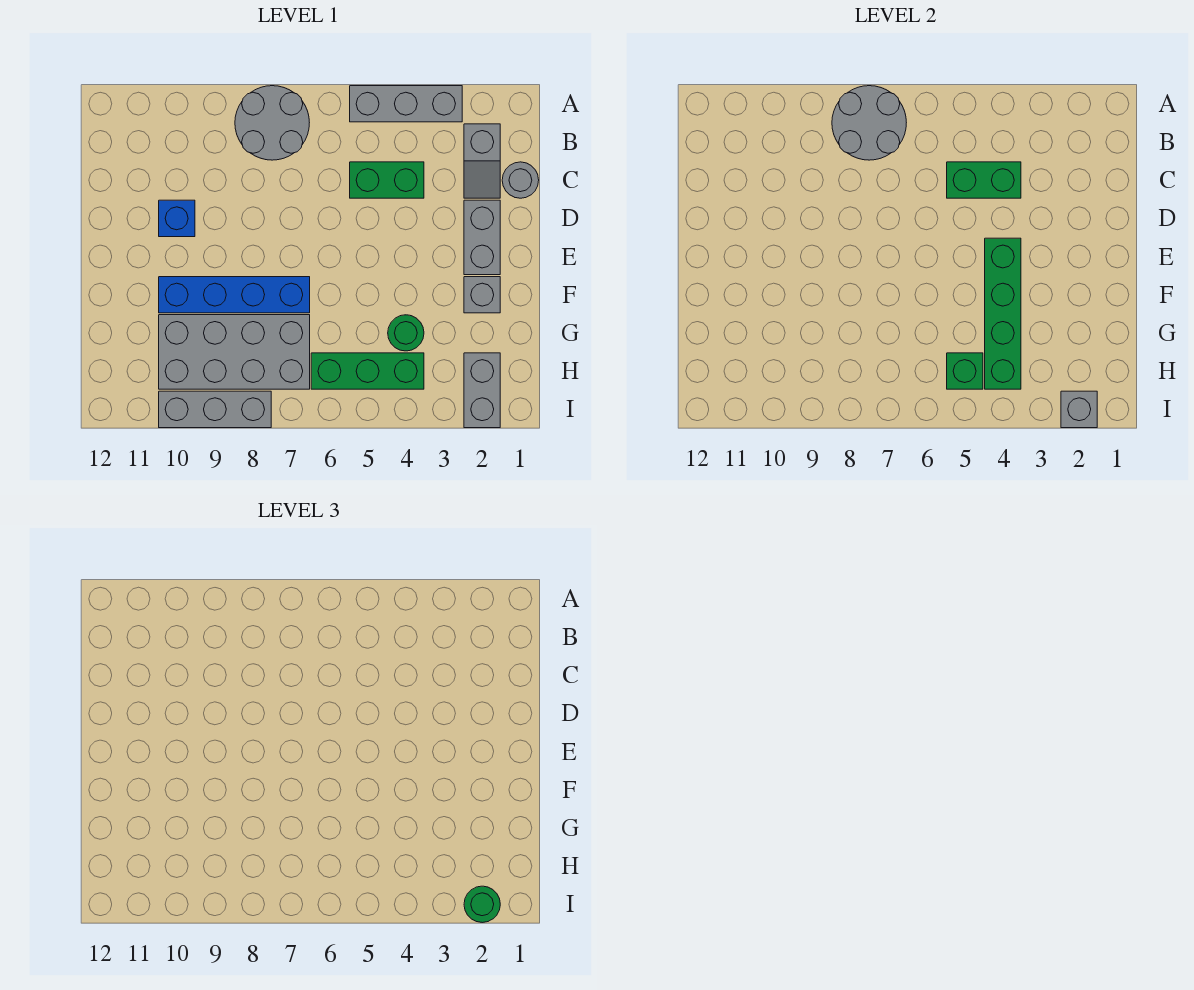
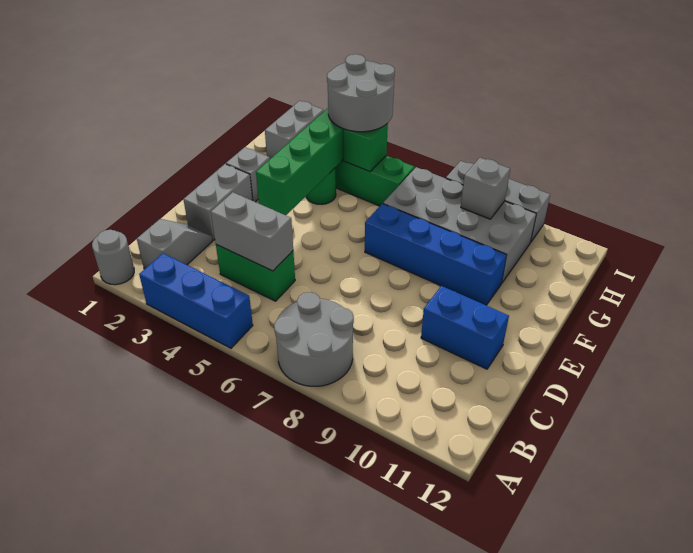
grey brick A3:A5 level 1 -> blue brick A3:A5 level 1
grey round brick A7:B8 level 2 -> grey round brick H4:I5 level 3
grey round brick C1 level 1 -> grey round brick A1 level 1
green brick C4:C5 level 2 -> grey brick C4:C5 level 2
blue brick D10 level 1 -> blue brick D10:D11 level 1
grey brick I2 level 2 -> grey brick H9 level 2
green round brick I2 level 3 -> none

